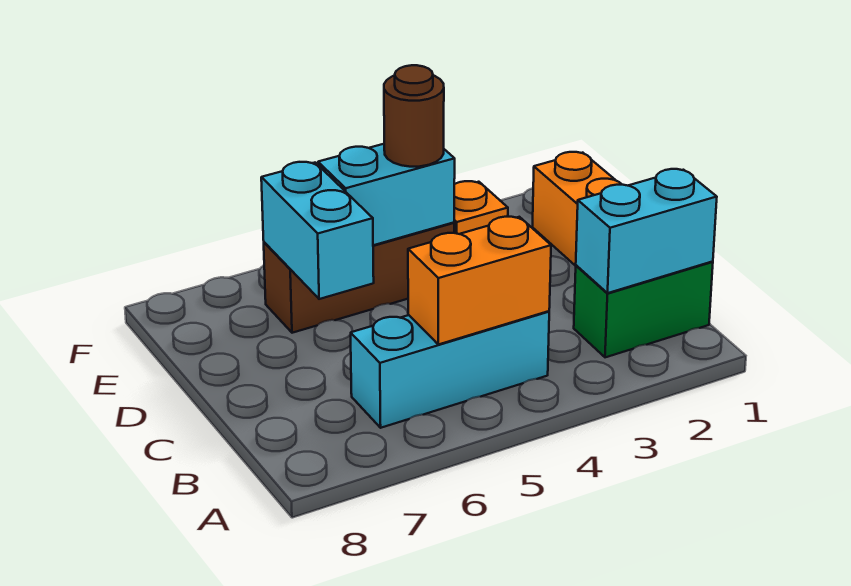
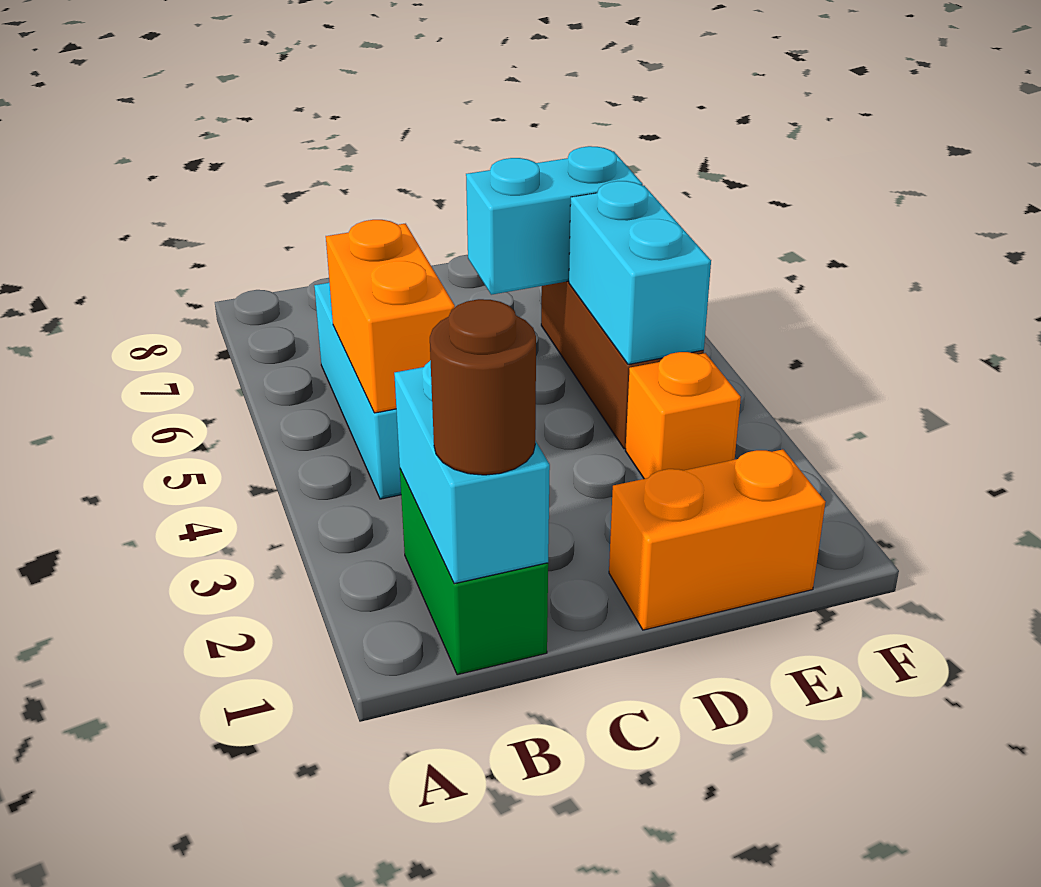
brown round brick E4 level 3 -> brown round brick B1 level 3

